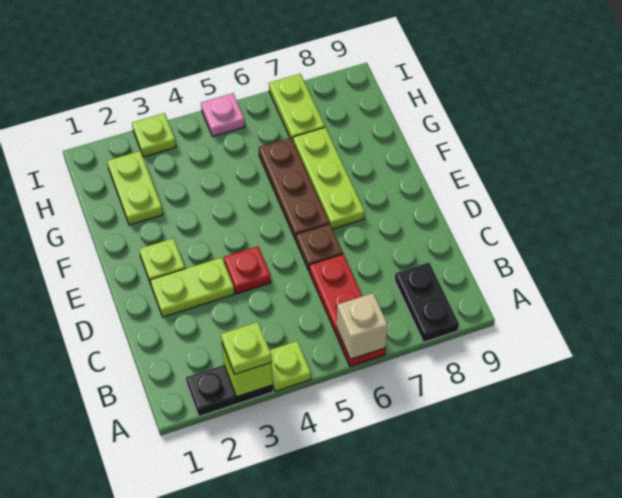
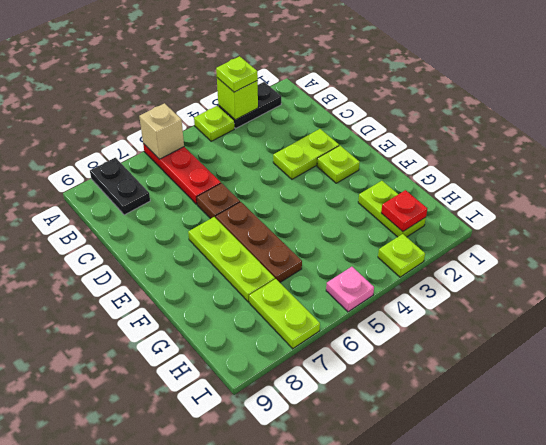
red plate D4 level 1 -> red plate H2 level 2

